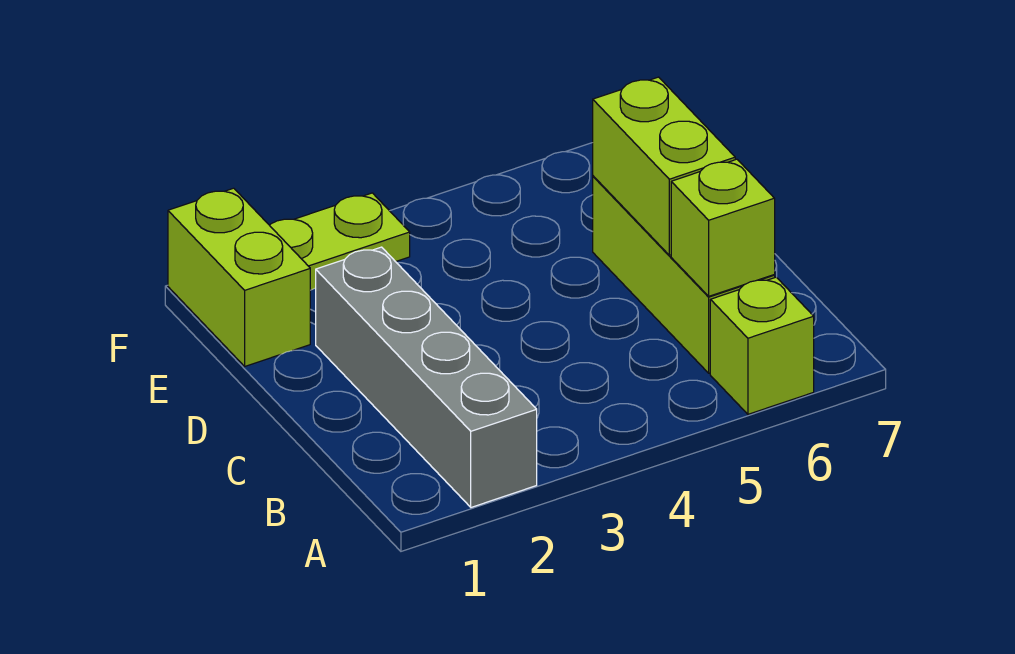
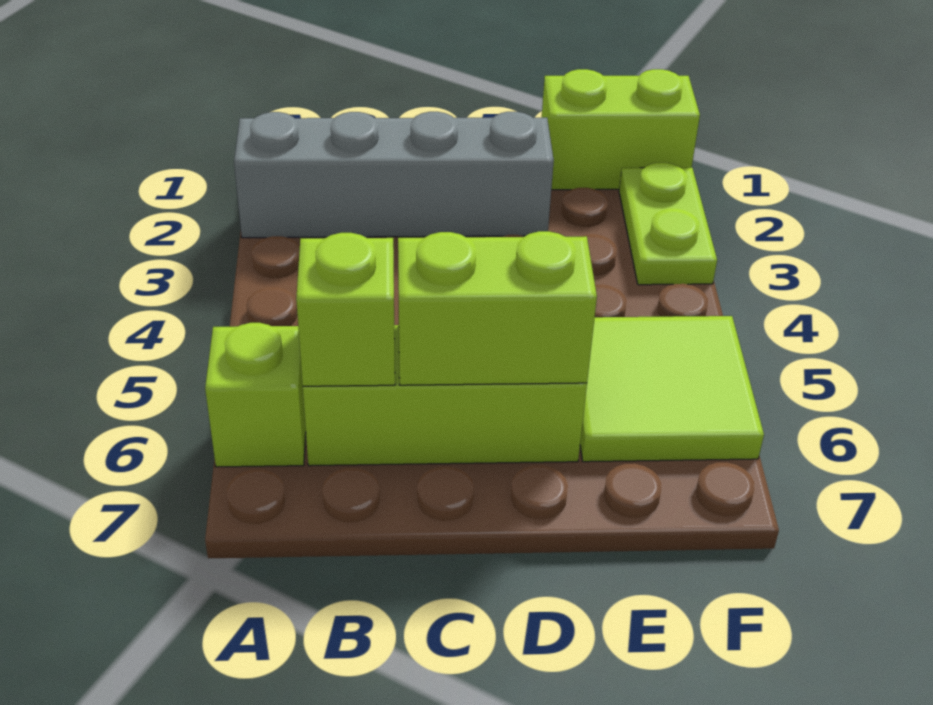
none -> lime tile E5:F6 level 1

